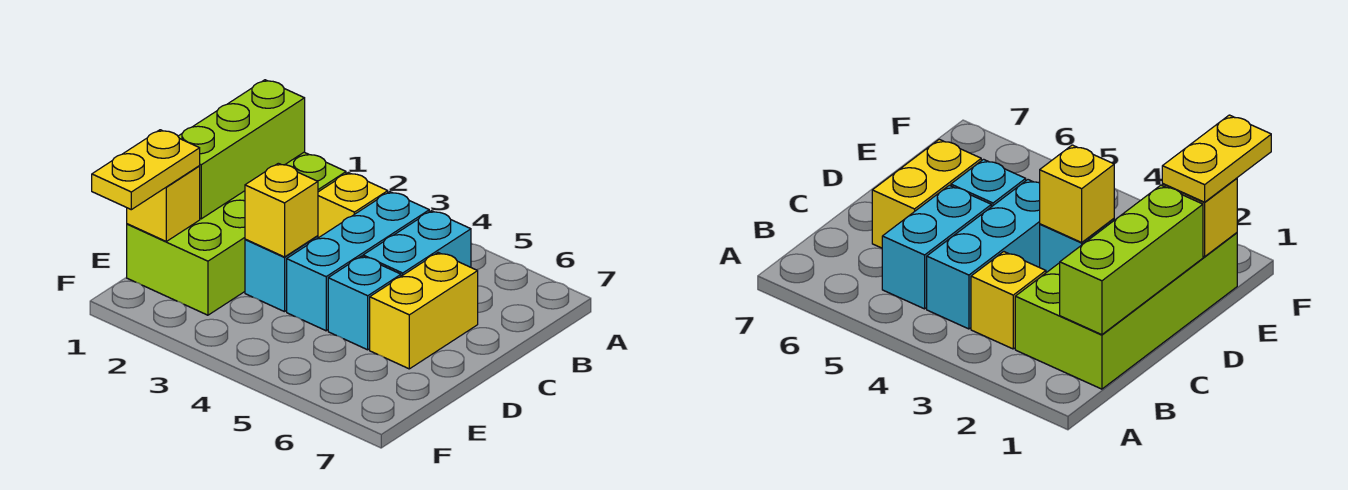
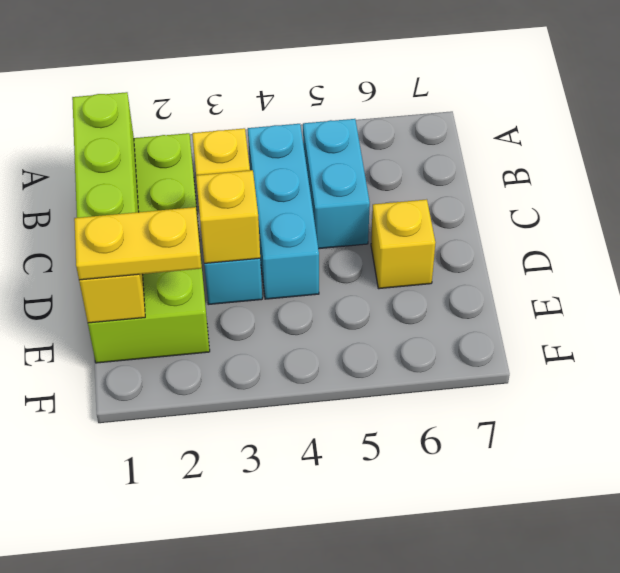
yellow brick C6:D6 level 1 -> yellow brick D6 level 1
cyan brick D5 level 1 -> none
yellow plate E1:F1 level 3 -> yellow plate E1:E2 level 3

